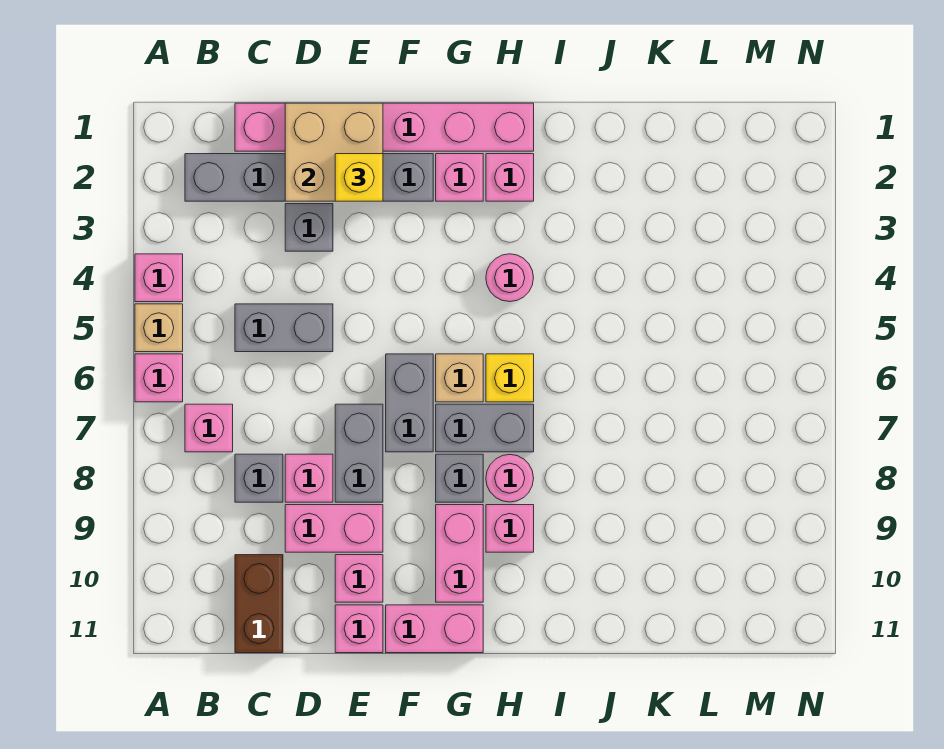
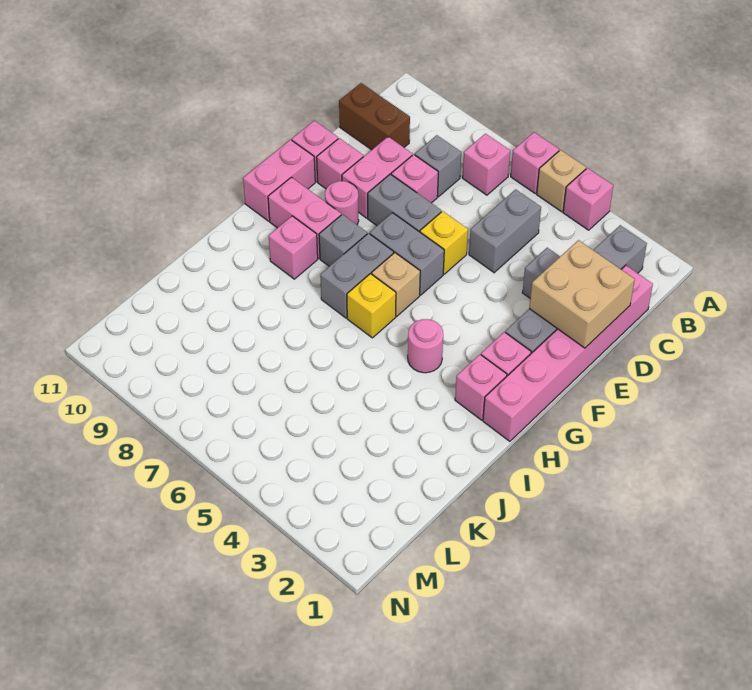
yellow brick E2 level 3 -> yellow brick E6 level 1
pink round brick H8 level 1 -> pink round brick F9 level 1

